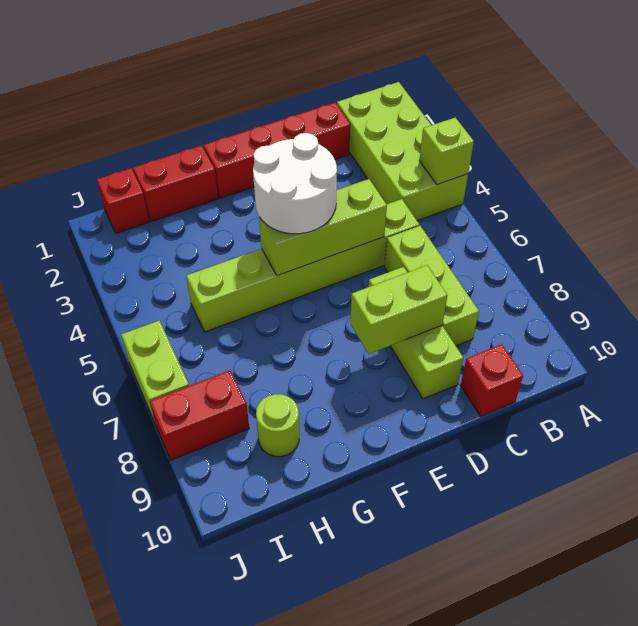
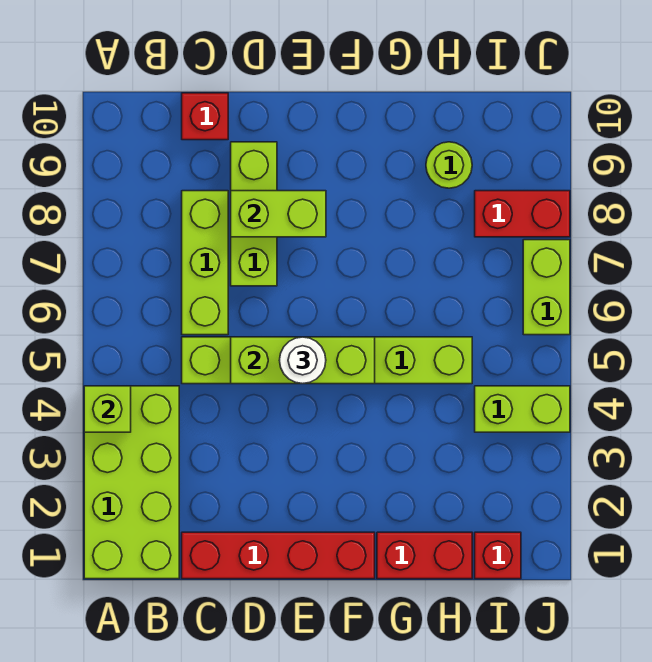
white round brick E4:F5 level 3 -> white round brick E5 level 3
none -> lime brick I4:J4 level 1

